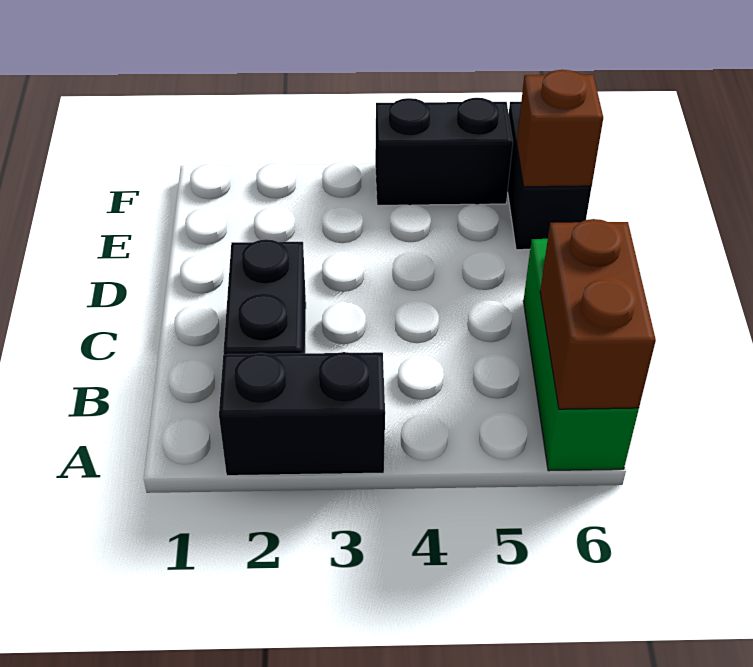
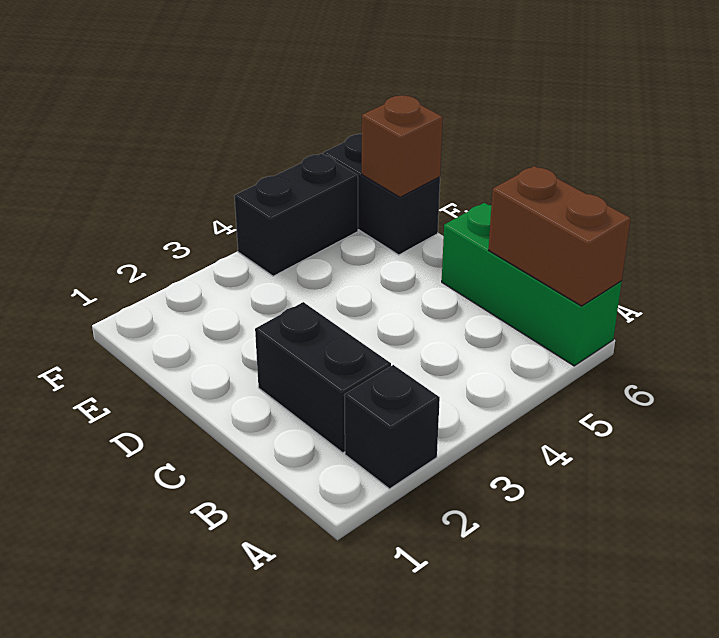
black brick A2:A3 level 1 -> black brick A2 level 1

